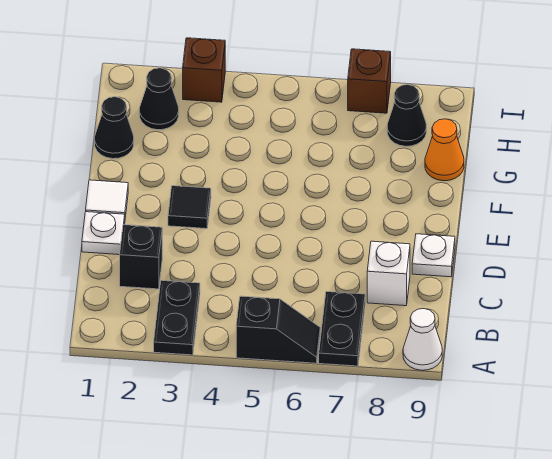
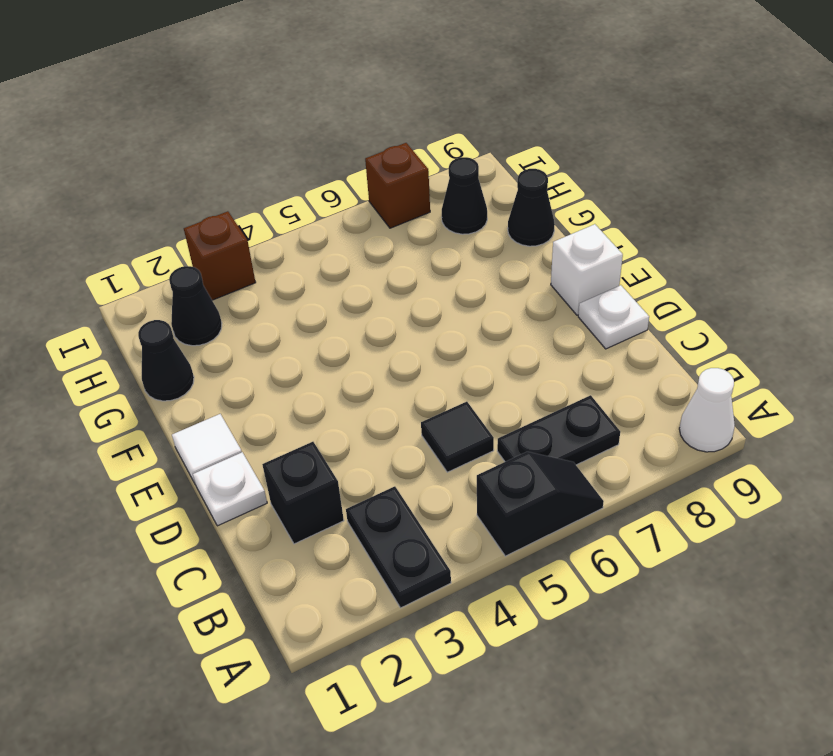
black plate A7:B7 level 1 -> black plate B6:B7 level 1
white brick C8 level 1 -> white brick E9 level 1
black tile E3 level 1 -> black tile C5 level 1
orange cone G9 level 1 -> black cone G9 level 1

